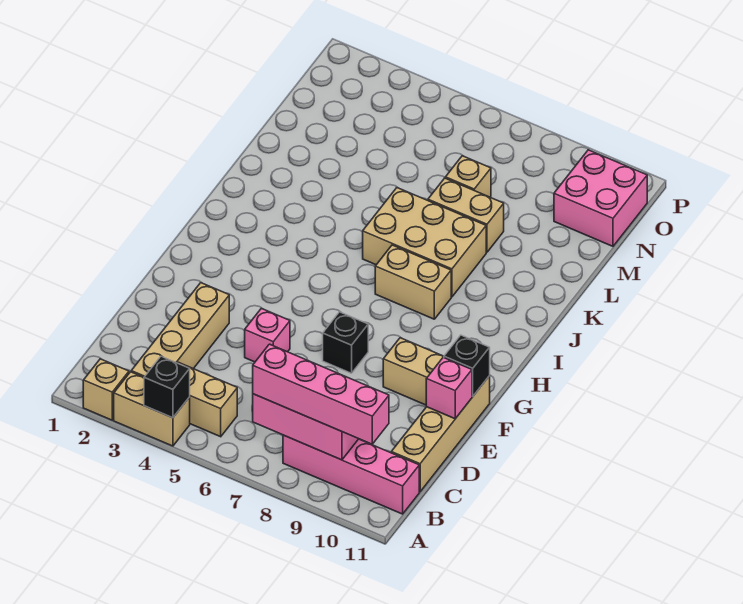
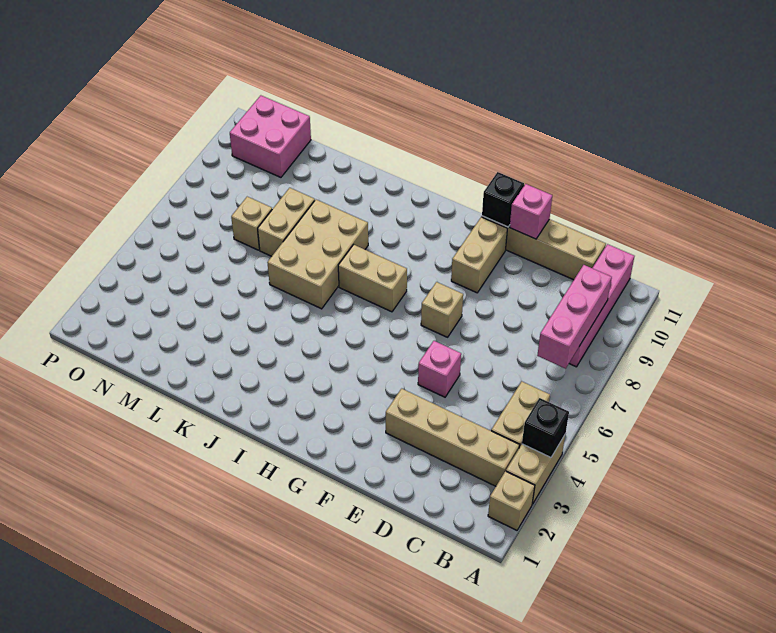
pink brick B7:B10 level 3 -> none
black brick F7 level 1 -> tan brick F7 level 1
tan brick I7:I8 level 1 -> tan brick H7:I7 level 1

